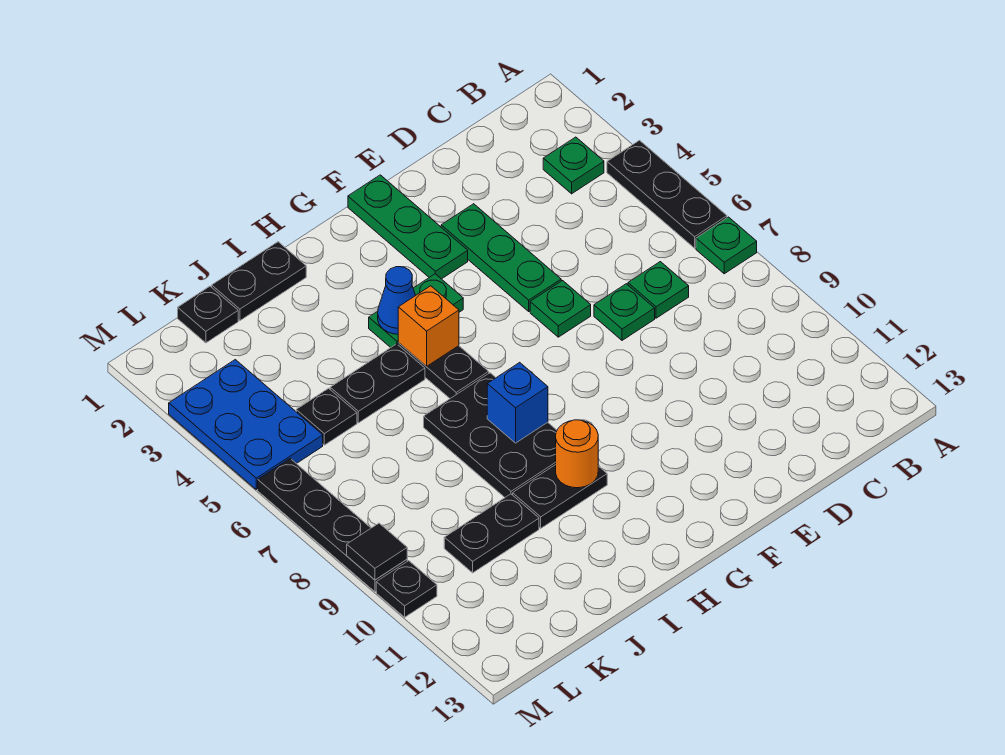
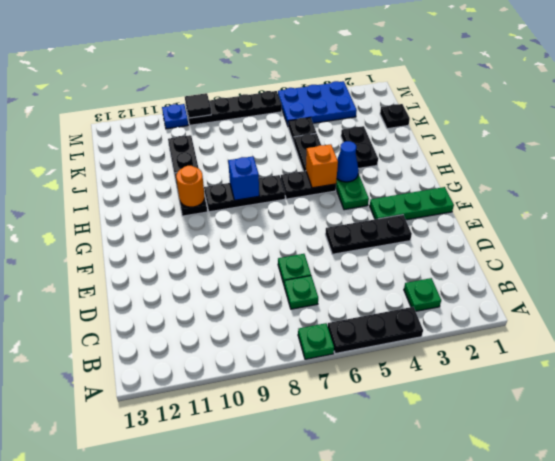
green plate E3:E5 level 1 -> black plate E3:E5 level 1
green plate E6 level 1 -> none
black plate H7:I9 level 1 -> black plate H7:H9 level 1
black plate I1:J1 level 1 -> black plate I3:J3 level 1
black plate M10 level 1 -> blue plate M10 level 1

